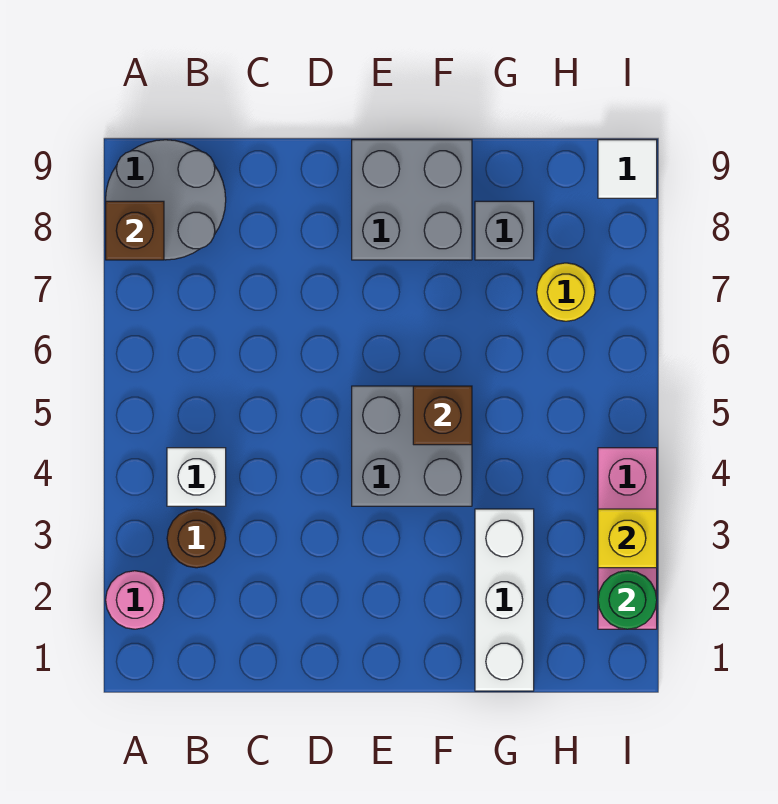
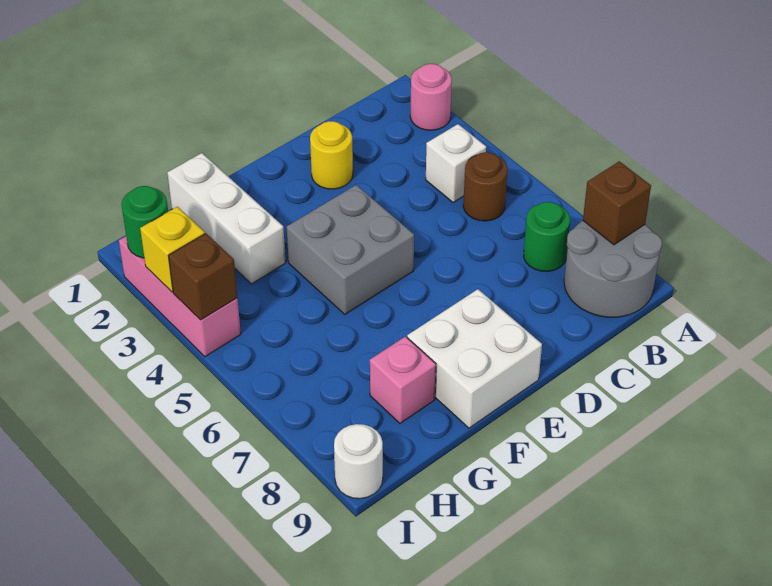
brown round brick B3 level 1 -> brown round brick B5 level 1
none -> green round brick B7 level 1
grey brick E8:F9 level 1 -> white brick E8:F9 level 1
brown brick F5 level 2 -> brown brick I4 level 2
grey brick G8 level 1 -> pink brick G8 level 1
yellow round brick H7 level 1 -> yellow round brick D2 level 1
white tile I9 level 1 -> white round brick I9 level 1

